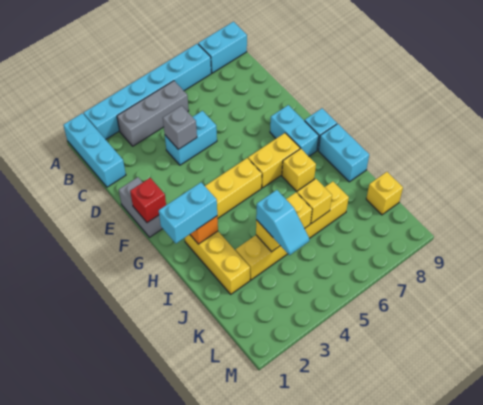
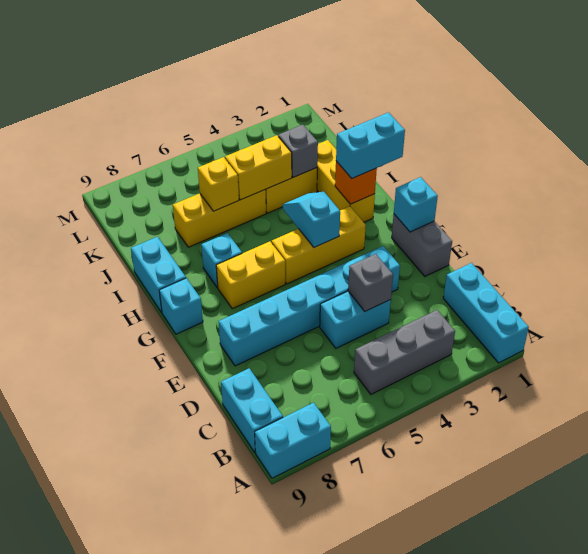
cyan brick A2:A7 level 1 -> cyan brick E3:E8 level 1
red brick F1 level 2 -> cyan brick F1 level 2
cyan brick F8:G8 level 1 -> cyan brick B9:C9 level 1
yellow brick H7 level 1 -> cyan brick H7 level 1
none -> grey brick J3 level 2
cyan slope J4:K4 level 3 top J -> cyan slope G4:H4 level 2 top G
yellow brick K9 level 1 -> none

